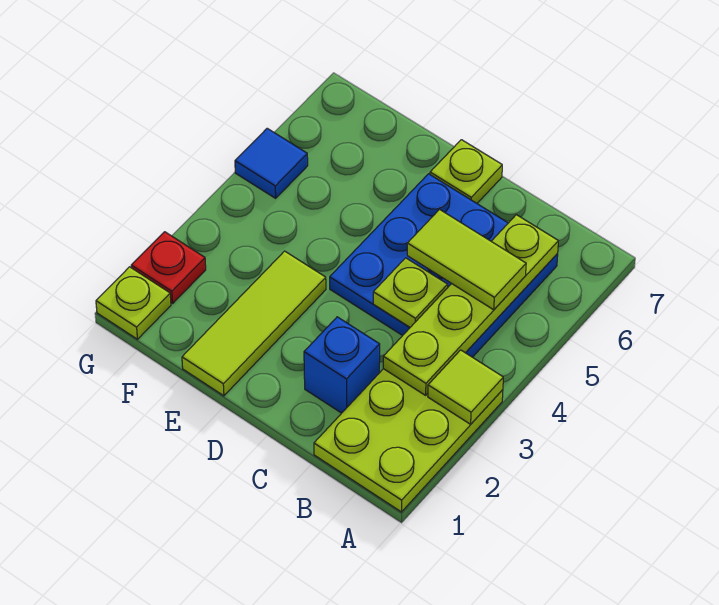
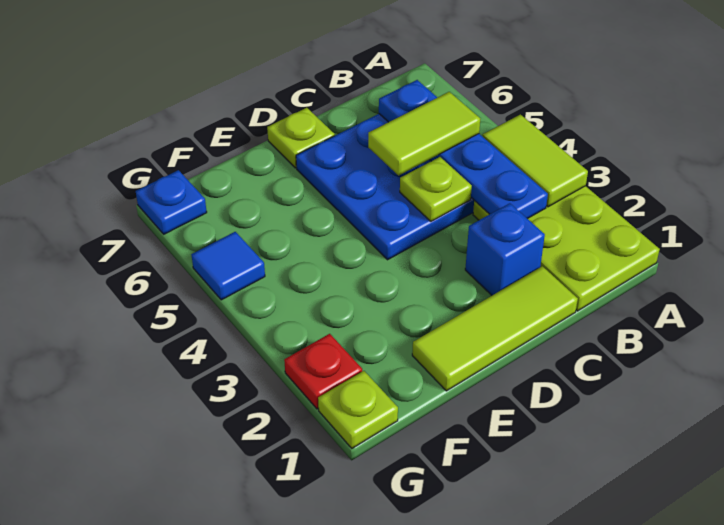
lime tile A3 level 2 -> lime tile A3:A4 level 2
lime plate B3:B6 level 2 -> blue plate B3:B6 level 2
lime tile E1:E3 level 1 -> lime tile C1:E1 level 1
none -> blue plate G7 level 1

